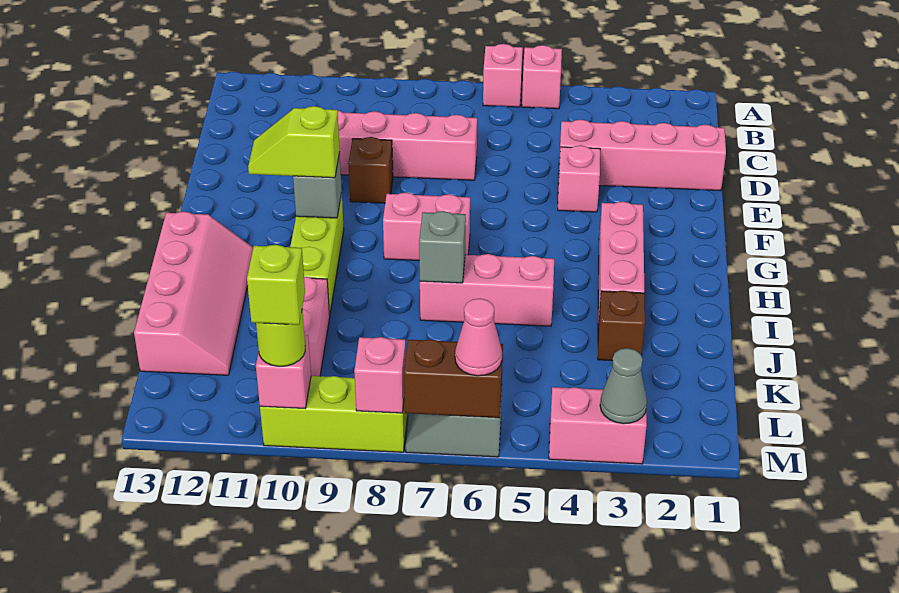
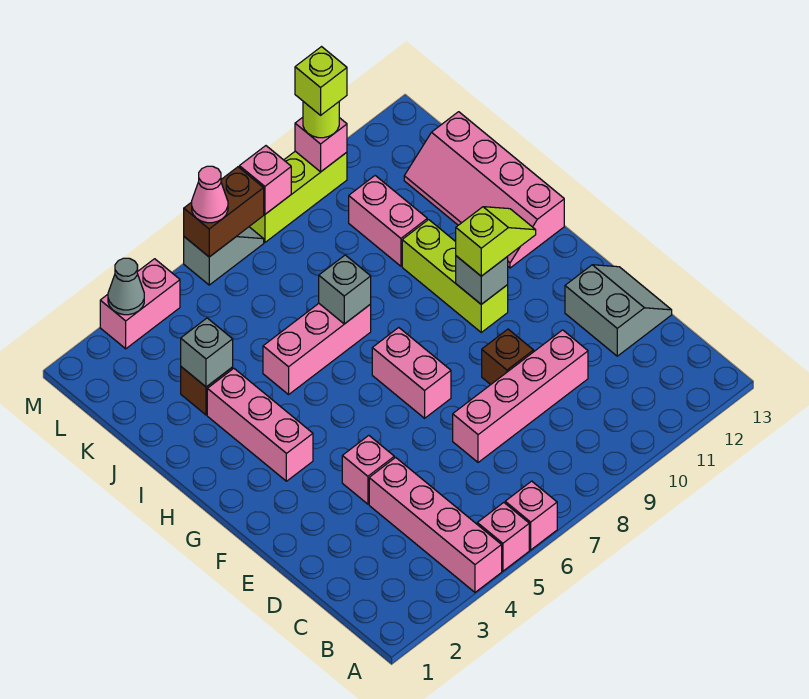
pink brick D1:D4 level 1 -> pink brick A4:D4 level 1
none -> grey slope D12:E13 level 1 top 12
pink brick G7:G8 level 1 -> pink brick F7:G7 level 1
none -> grey brick J3 level 2

